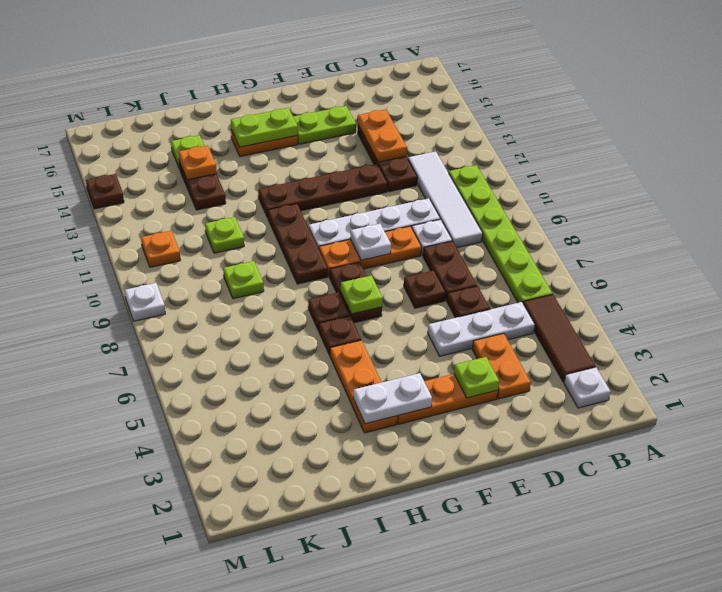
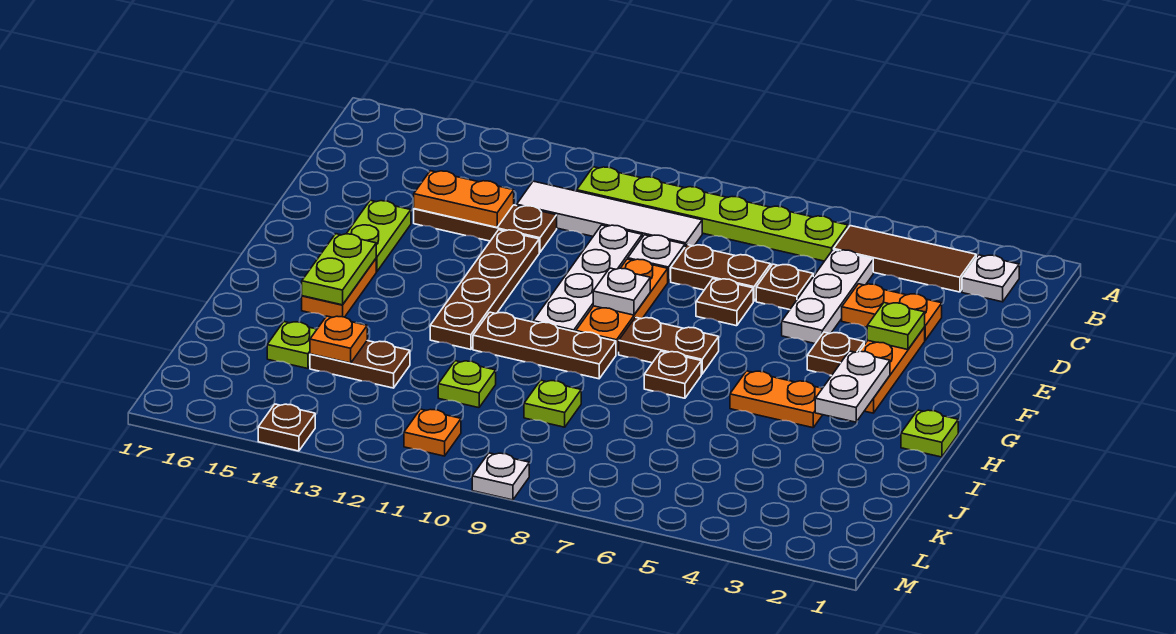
lime plate G7 level 2 -> lime plate H1 level 1
orange plate H3:H5 level 1 -> orange plate H4:H5 level 1
brown plate H6 level 1 -> brown plate F4 level 1

